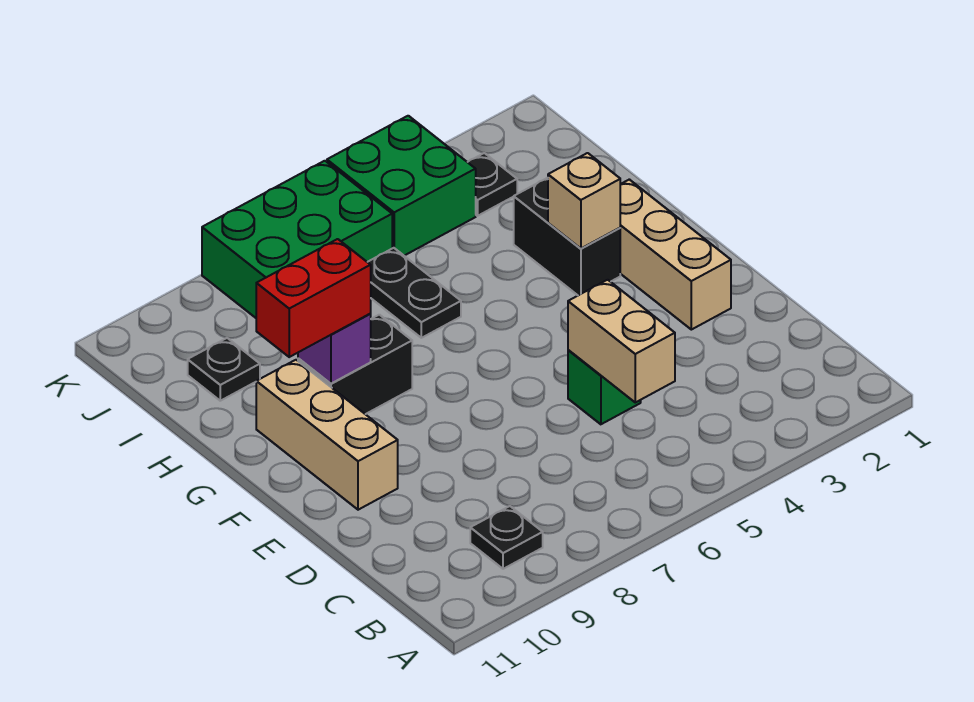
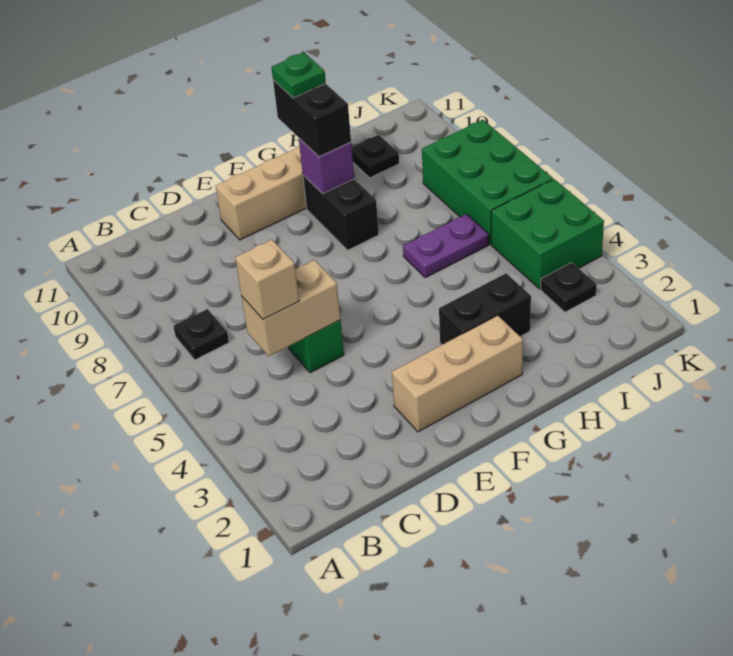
black plate B9 level 1 -> black plate B7 level 1
tan brick G3 level 2 -> tan brick C5 level 3
red brick G9:G10 level 3 -> black brick G9:G10 level 3
none -> green plate G10 level 4
black plate H6:I6 level 1 -> purple plate H6:I6 level 1

